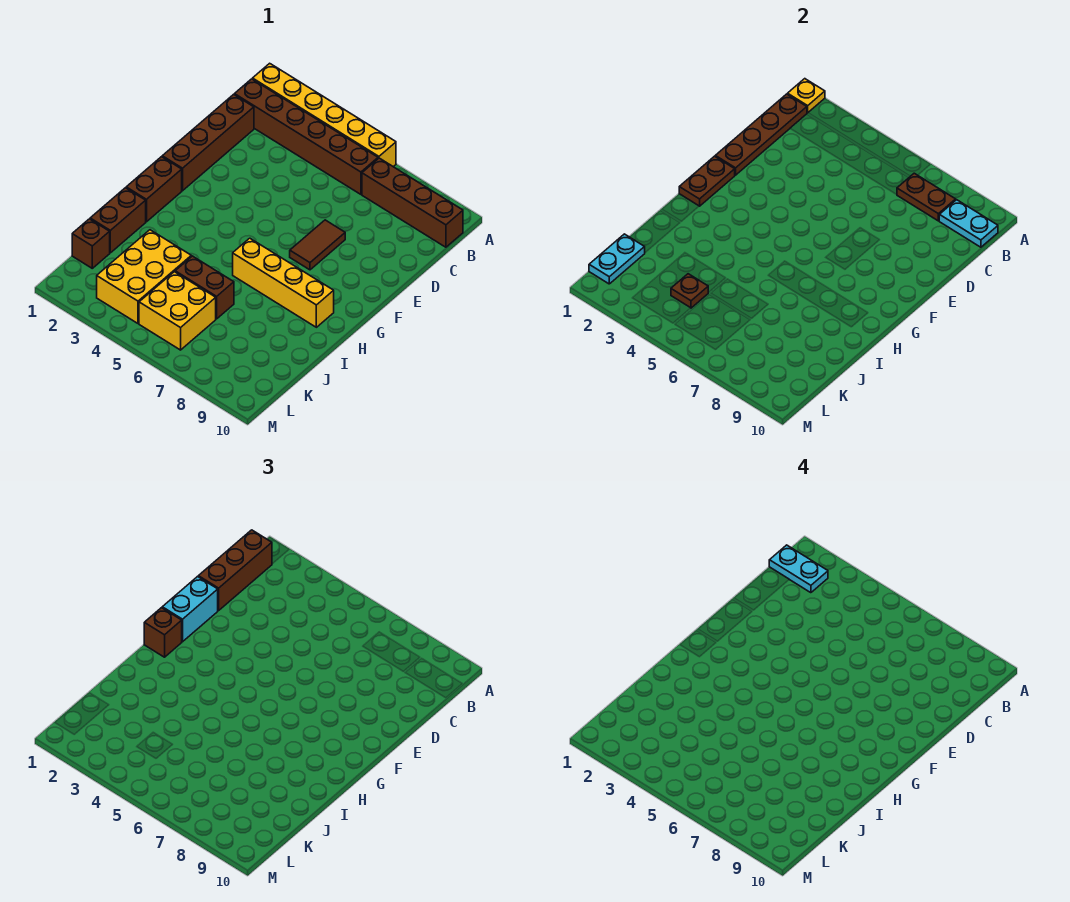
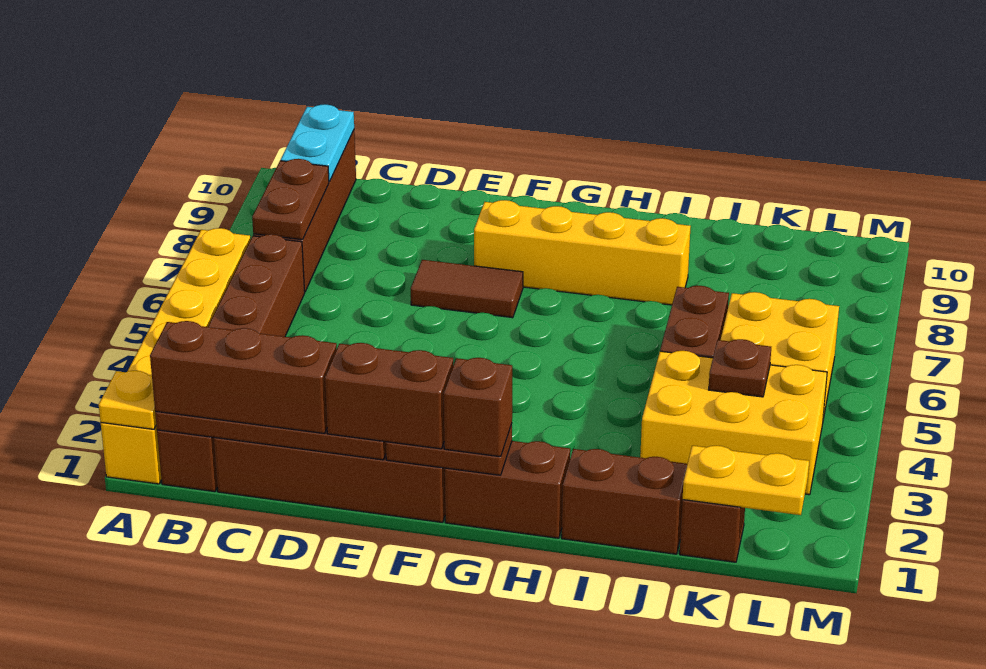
cyan plate B1:B2 level 4 -> none
cyan brick E1:F1 level 3 -> brown brick E1:F1 level 3
yellow brick H6:H9 level 1 -> yellow brick F8:I8 level 1
cyan plate K1:L1 level 2 -> yellow plate K1:L1 level 2

